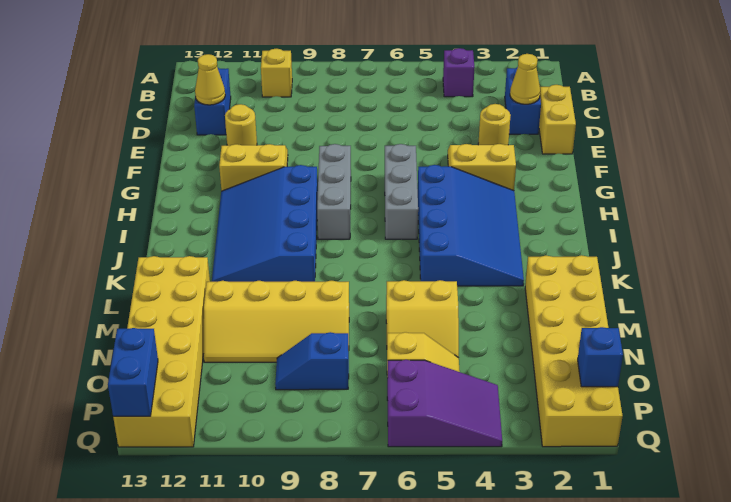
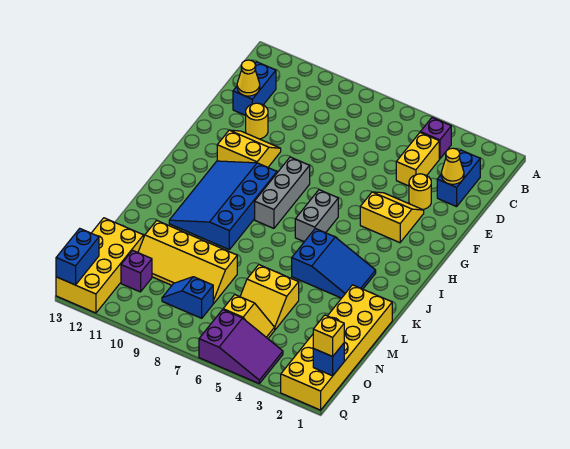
yellow brick B10 level 1 -> yellow brick P1 level 3
yellow brick D1:E1 level 1 -> yellow brick C4:D4 level 1
grey brick G6:I6 level 1 -> grey brick H6:I6 level 1
blue slope H3:K5 level 1 top 5 -> blue slope J3:K5 level 1 top 5
yellow brick L12:Q13 level 1 -> yellow brick N12:Q13 level 1
none -> purple brick O11 level 1

